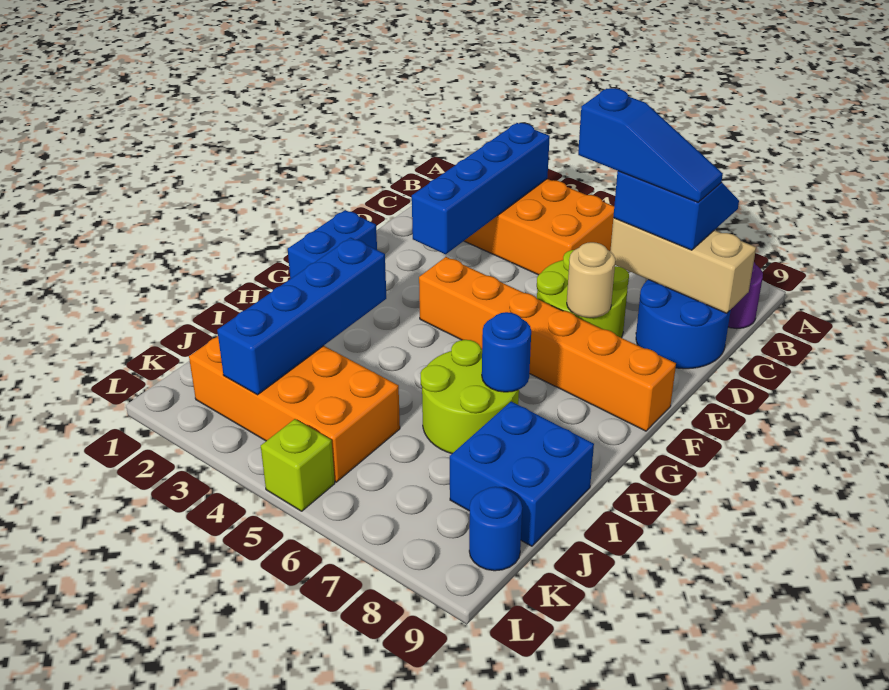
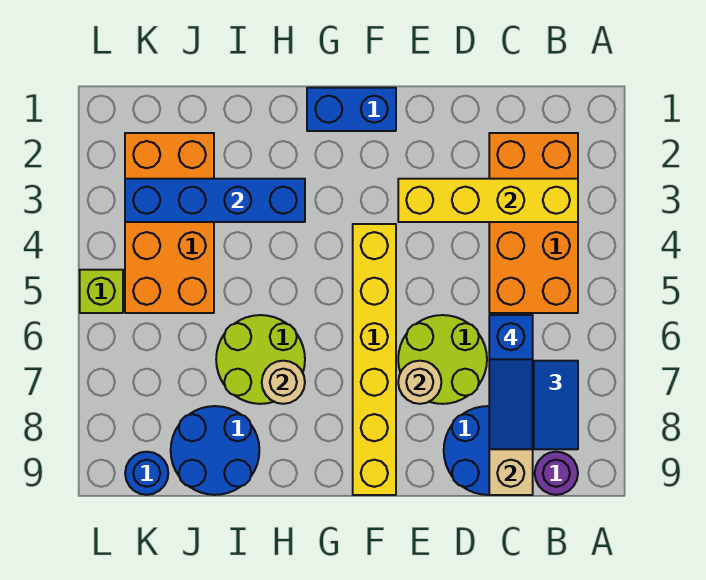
blue brick B3:E3 level 2 -> yellow brick B3:E3 level 2
orange brick F4:F9 level 1 -> yellow brick F4:F9 level 1
blue round brick H7 level 2 -> tan round brick H7 level 2
blue brick I8:J9 level 1 -> blue round brick I8:J9 level 1

